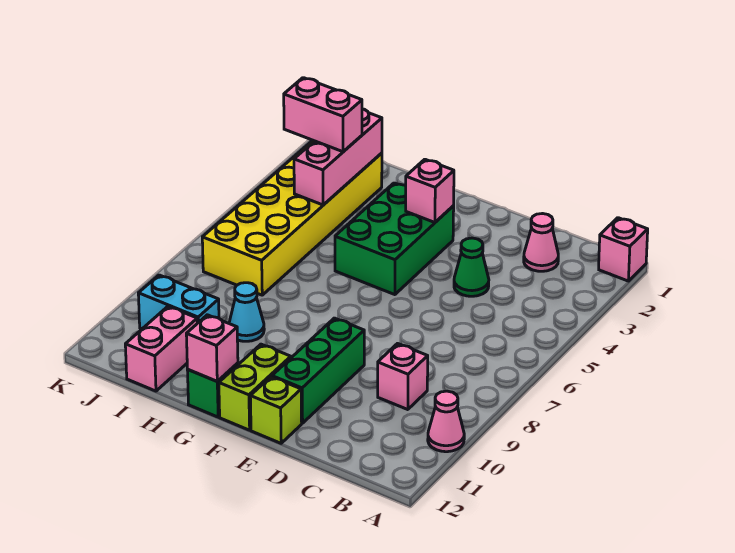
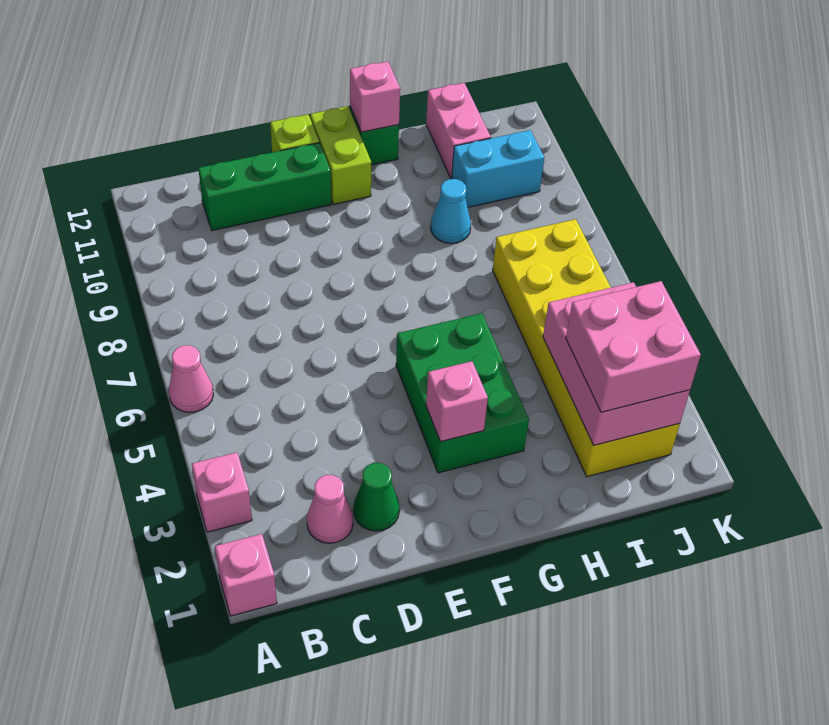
pink cone A10 level 1 -> pink cone A6 level 1
pink brick C9 level 1 -> pink brick A3 level 1
green cone D4 level 1 -> green cone D2 level 1
green brick E9:E11 level 1 -> green brick C11:E11 level 1
pink brick I2:I4 level 2 -> pink brick I2:J4 level 2
pink brick I3:J3 level 3 -> pink brick I2:J3 level 3

